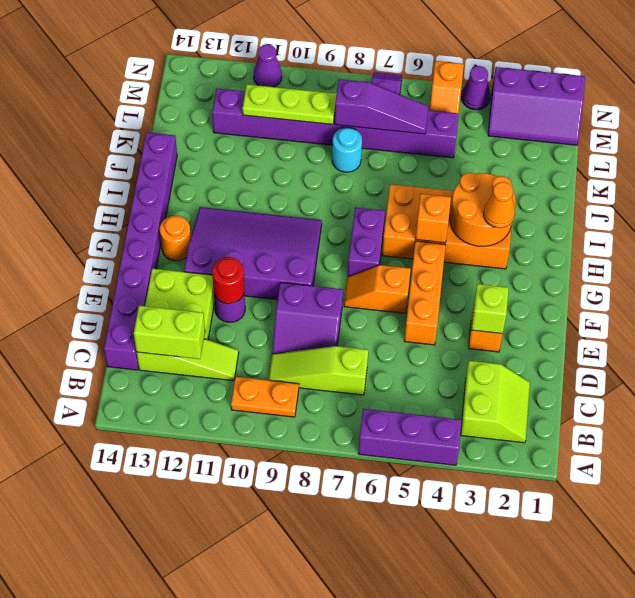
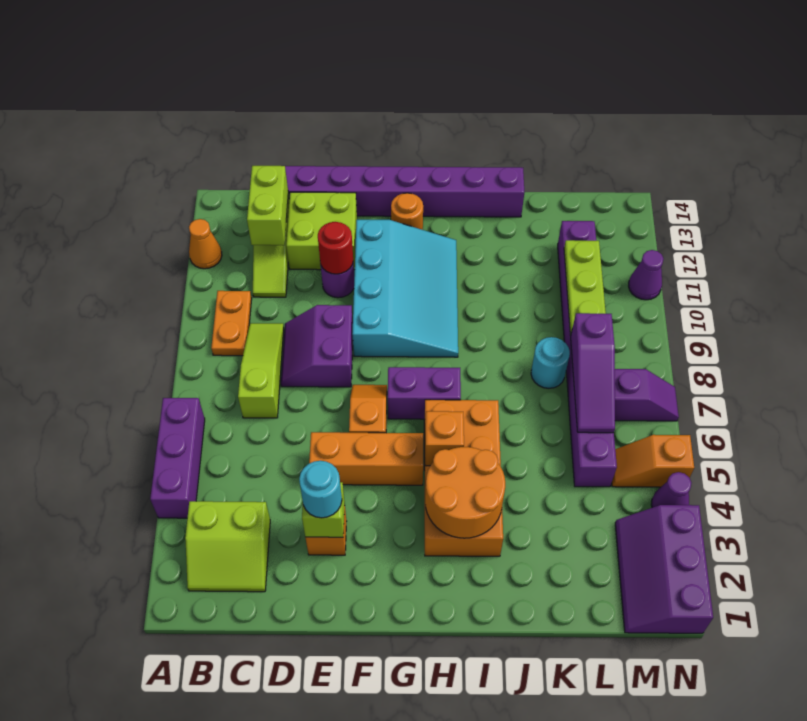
none -> cyan round brick E3 level 3
purple slope F9:H12 level 1 top F -> cyan slope F9:H12 level 1 top F
orange cone H3 level 3 -> orange cone A12 level 1

